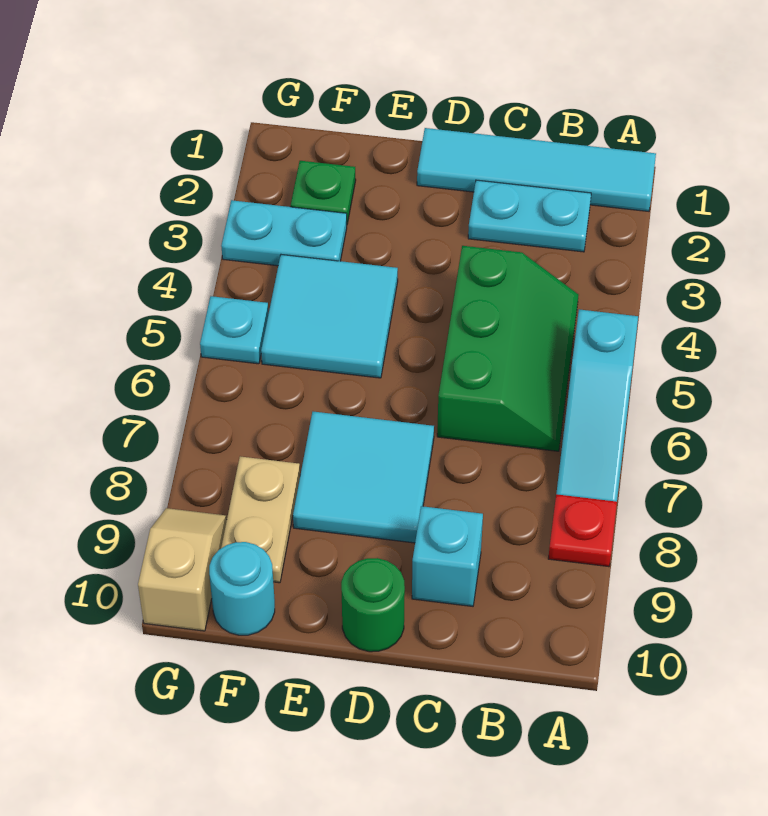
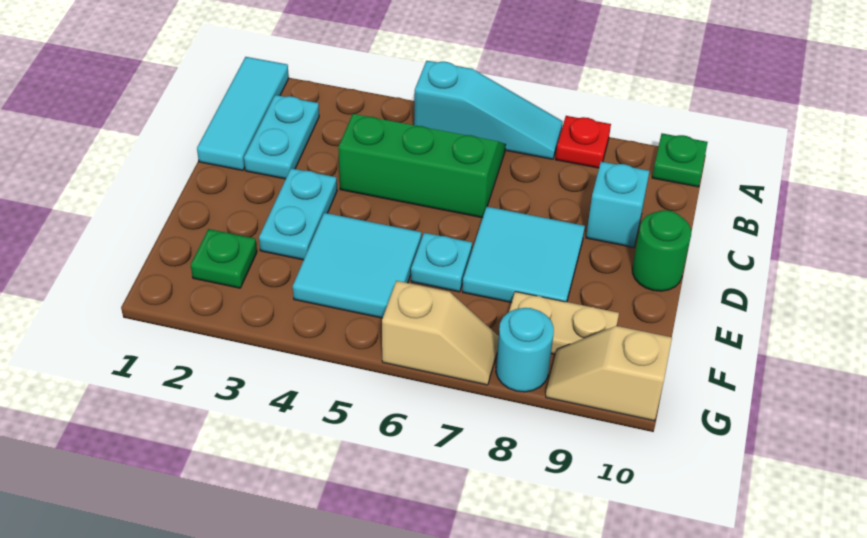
cyan tile A1:D1 level 1 -> cyan tile A1:C1 level 1
none -> green plate A10 level 1
cyan plate F3:G3 level 1 -> cyan plate D3:E3 level 1
cyan round brick F10 level 1 -> cyan round brick G8 level 1
cyan plate G5 level 1 -> cyan plate E6 level 1
none -> tan slope G6:G7 level 1 top 6

